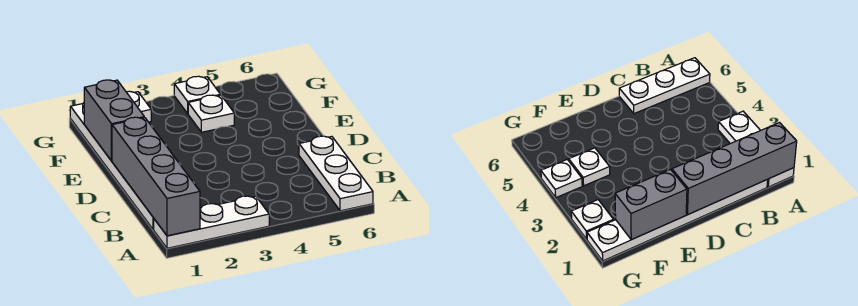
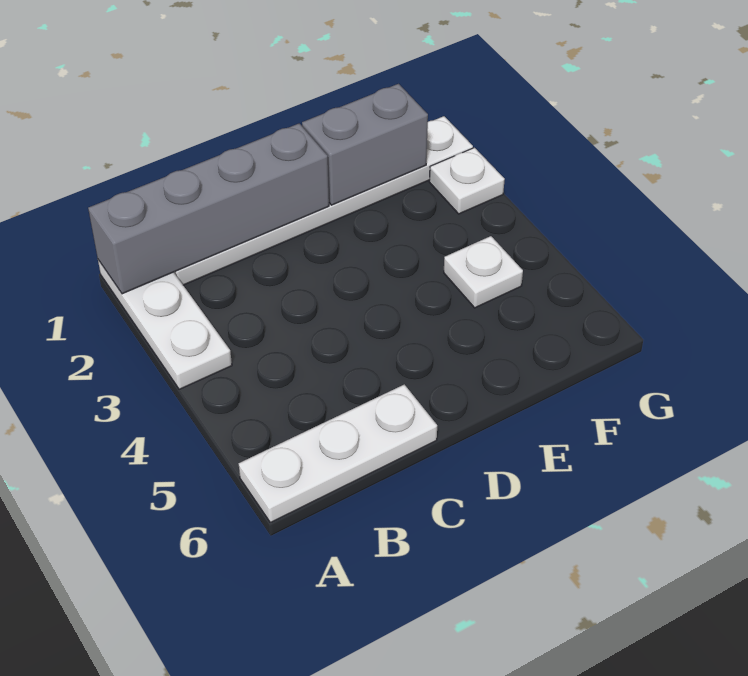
white plate G4 level 1 -> none

